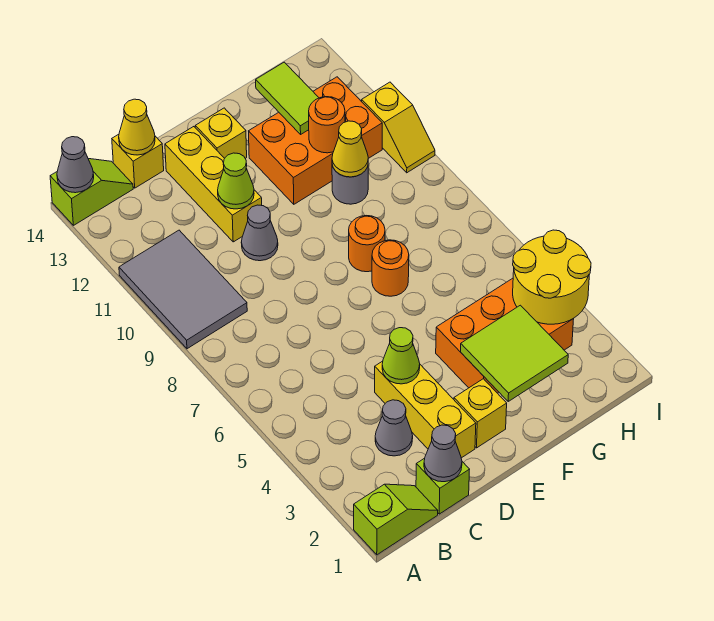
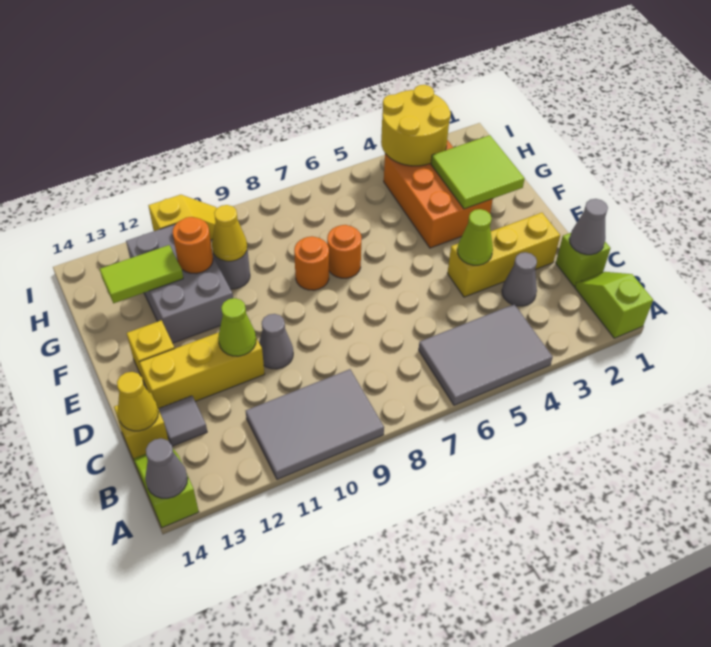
none -> grey tile A4:B6 level 1
none -> grey tile C13 level 1
yellow brick E2 level 1 -> none
orange brick F11:H12 level 1 -> grey brick F11:H12 level 1

